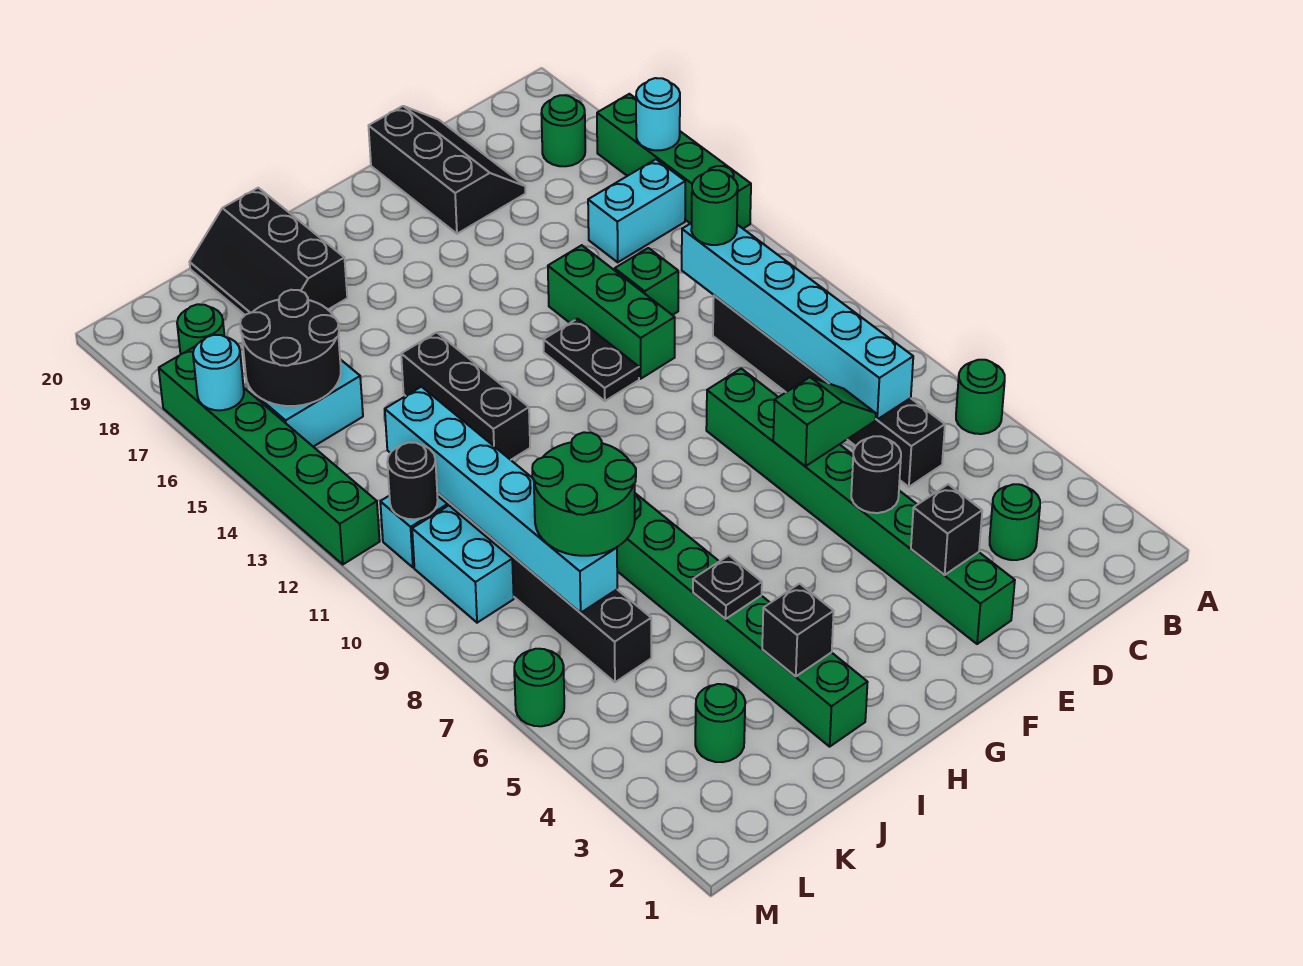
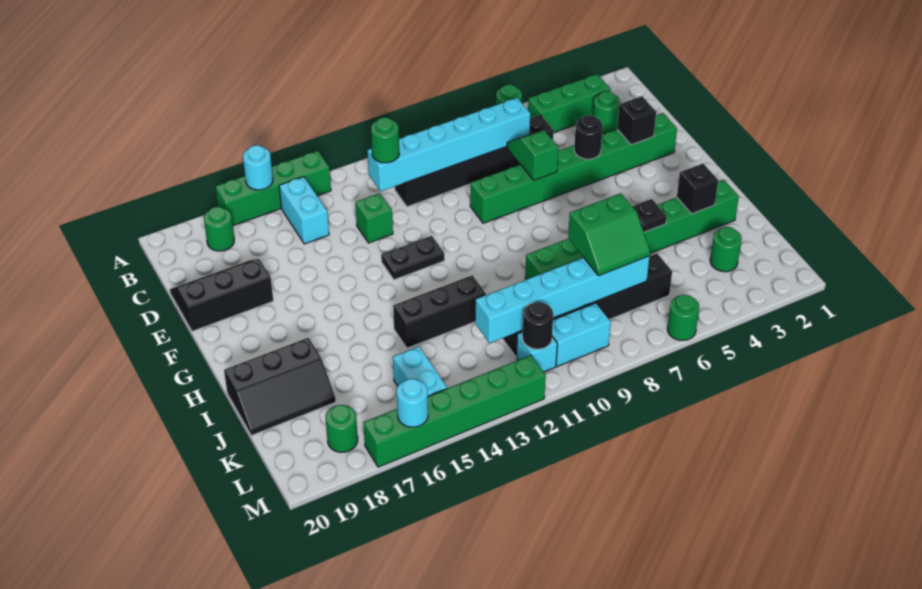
green brick E12:E14 level 1 -> green brick B3:B5 level 1
green round brick J7:K8 level 3 -> green slope J7:K8 level 3 top J
black round brick K15:L16 level 2 -> none

